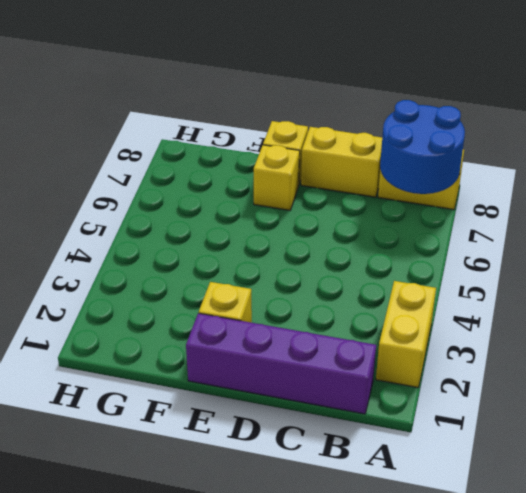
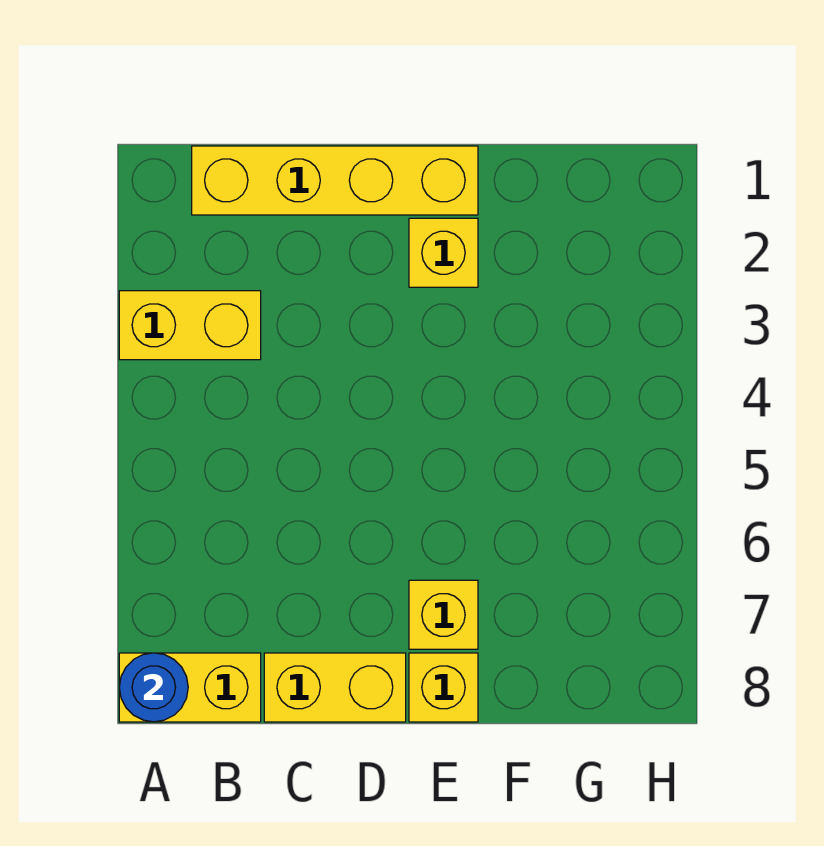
yellow brick A2:A3 level 1 -> yellow brick A3:B3 level 1
blue round brick A7:B8 level 2 -> blue round brick A8 level 2
purple brick B1:E1 level 1 -> yellow brick B1:E1 level 1

